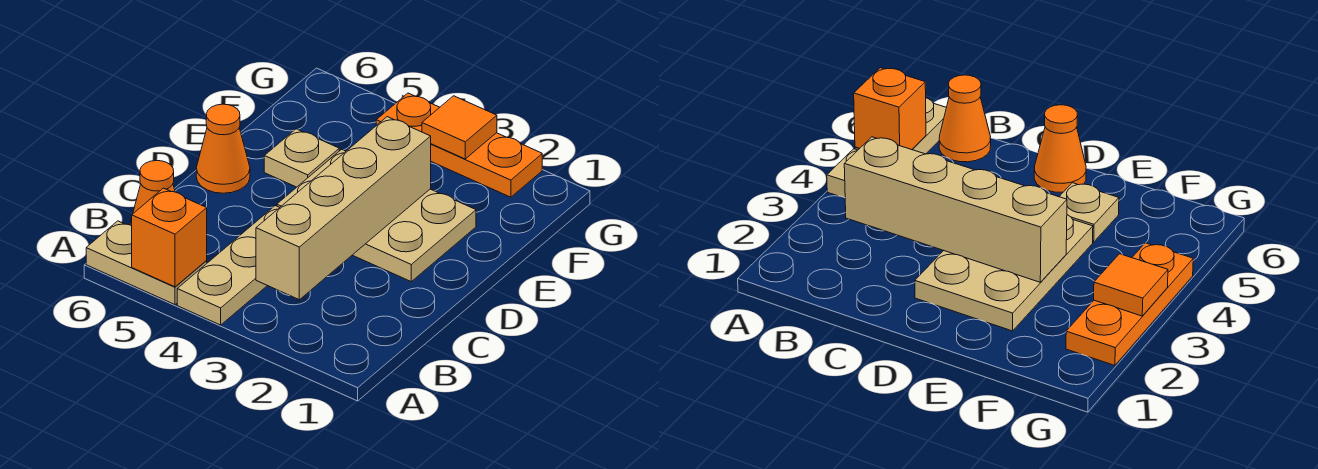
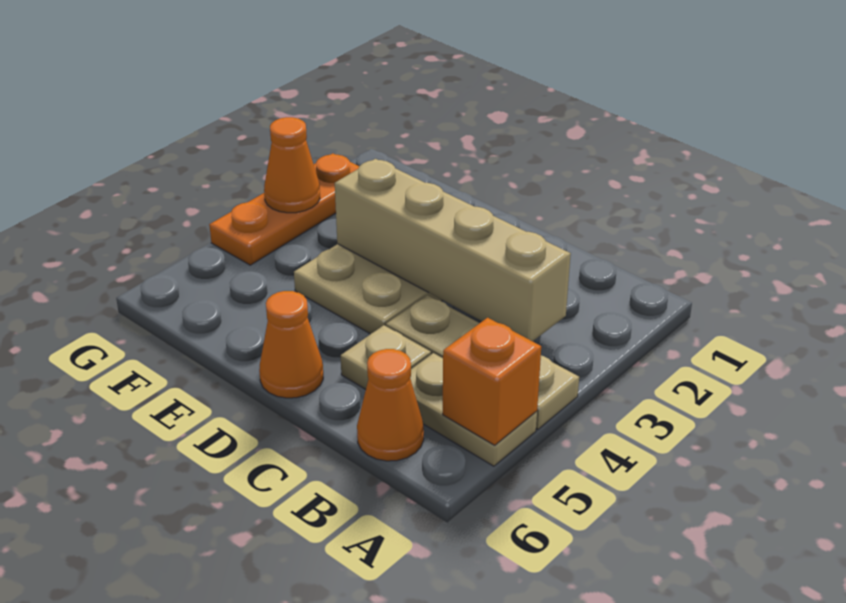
tan plate A5:A6 level 1 -> tan plate A5:B5 level 1
tan plate E5 level 1 -> tan plate C5 level 1
orange tile G3 level 2 -> orange cone G3 level 2

